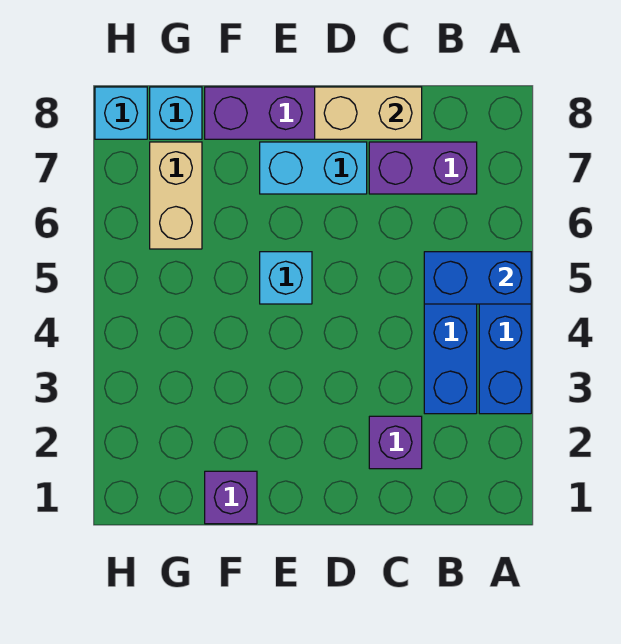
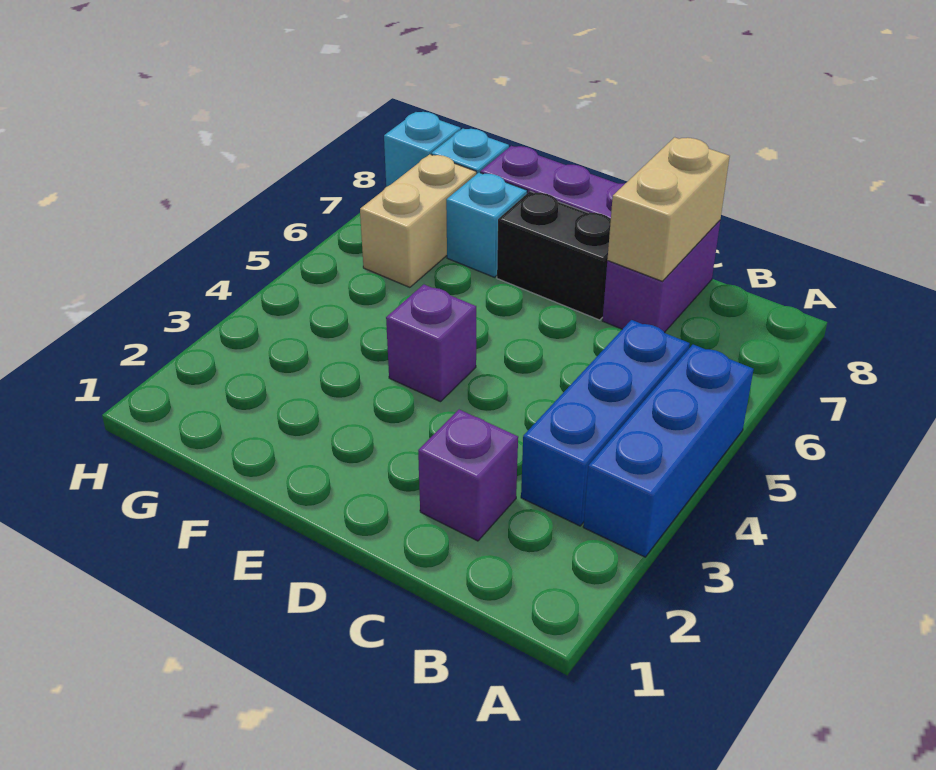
blue brick A5:B5 level 2 -> none
purple brick B7:C7 level 1 -> purple brick C7:C8 level 1
tan brick C8:D8 level 2 -> tan brick C7:C8 level 2
cyan brick D7:E7 level 1 -> black brick D7:E7 level 1
cyan brick E5 level 1 -> cyan brick F7 level 1
purple brick F1 level 1 -> purple brick E4 level 1

